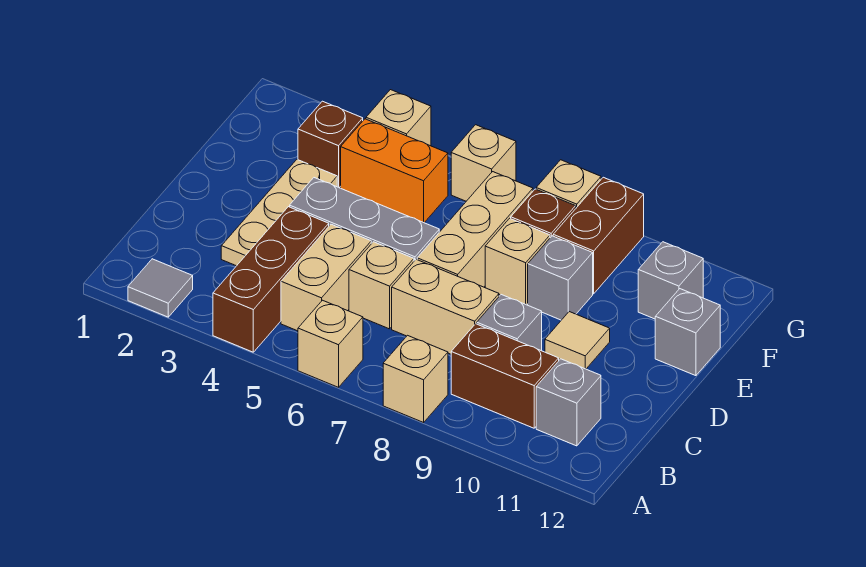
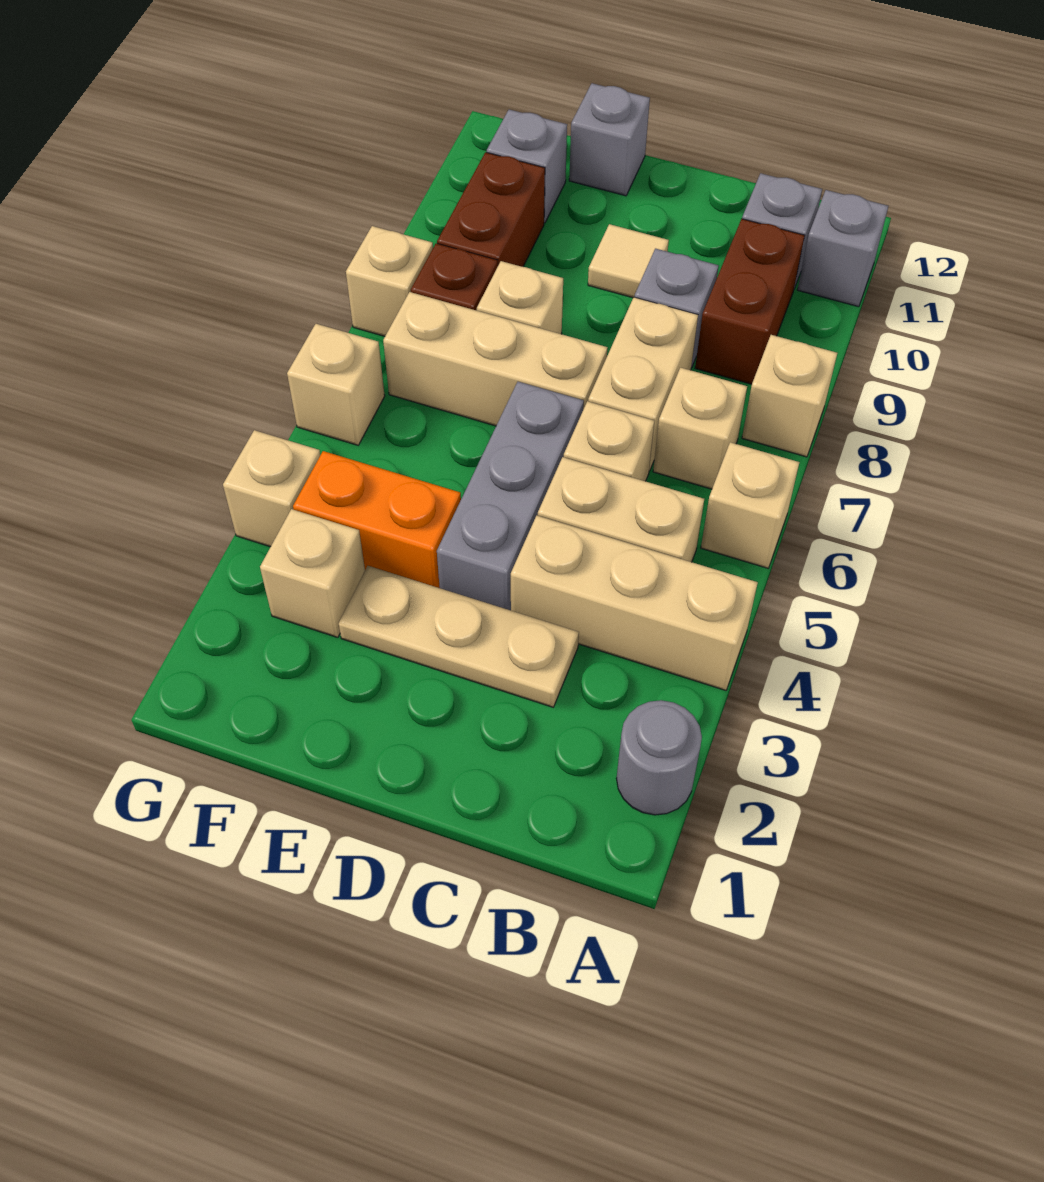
grey tile A2 level 1 -> grey round brick A2 level 1
brown brick A4:C4 level 1 -> tan brick A4:C4 level 1
none -> tan brick B7 level 1
grey brick E9 level 1 -> grey brick A11 level 1
brown brick F3 level 1 -> tan brick F3 level 1
orange brick F4:F5 level 1 -> orange brick E4:F4 level 1
brown brick F9:G9 level 1 -> brown brick F9:F10 level 1

